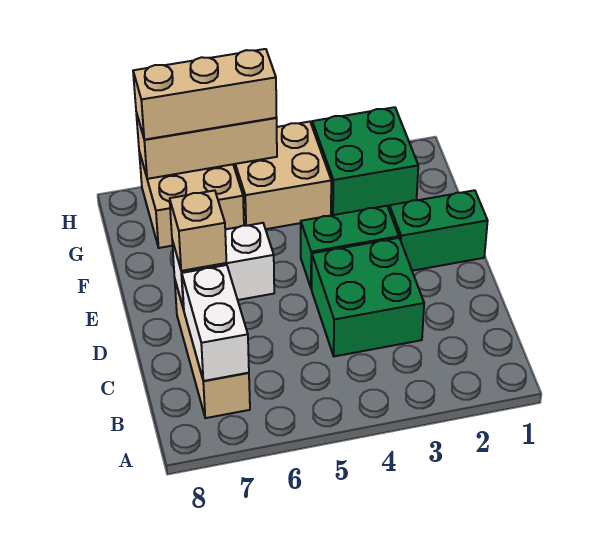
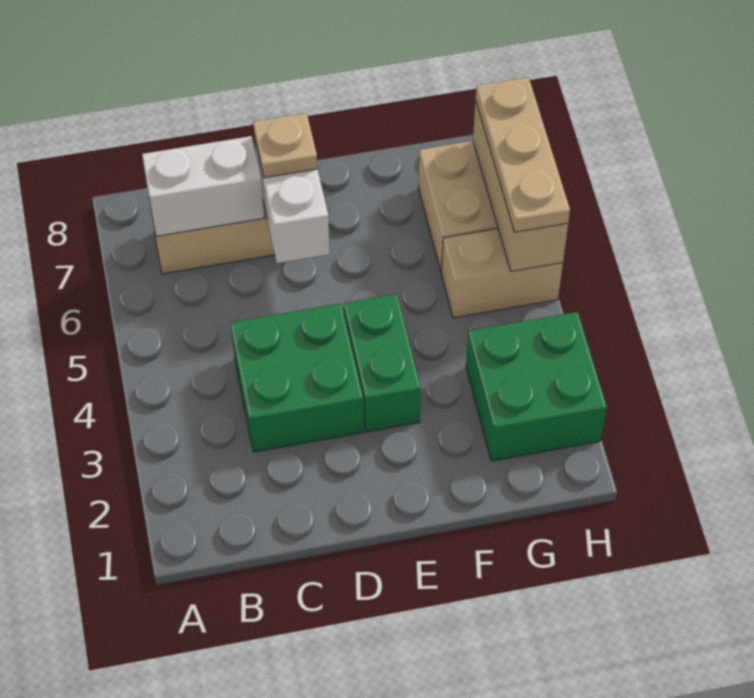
tan brick D7 level 3 -> tan plate D7 level 3
green brick E1:E2 level 1 -> none
tan brick G4:H5 level 1 -> tan brick G5:H5 level 1
tan brick H5:H7 level 3 -> tan plate H5:H7 level 3

